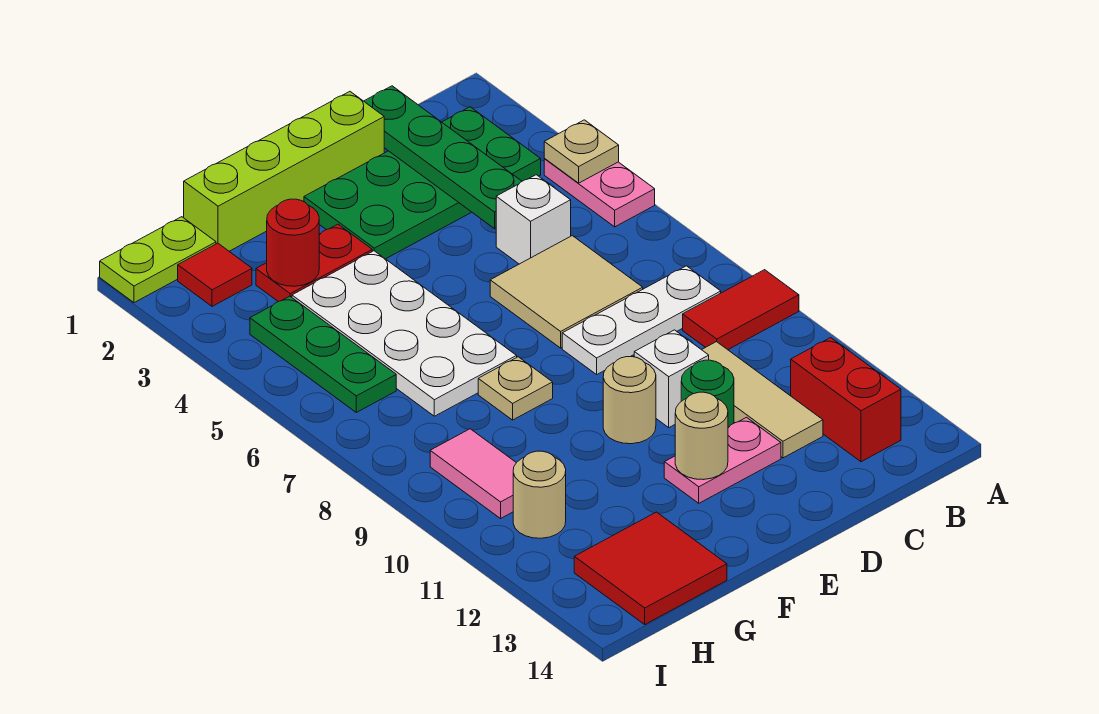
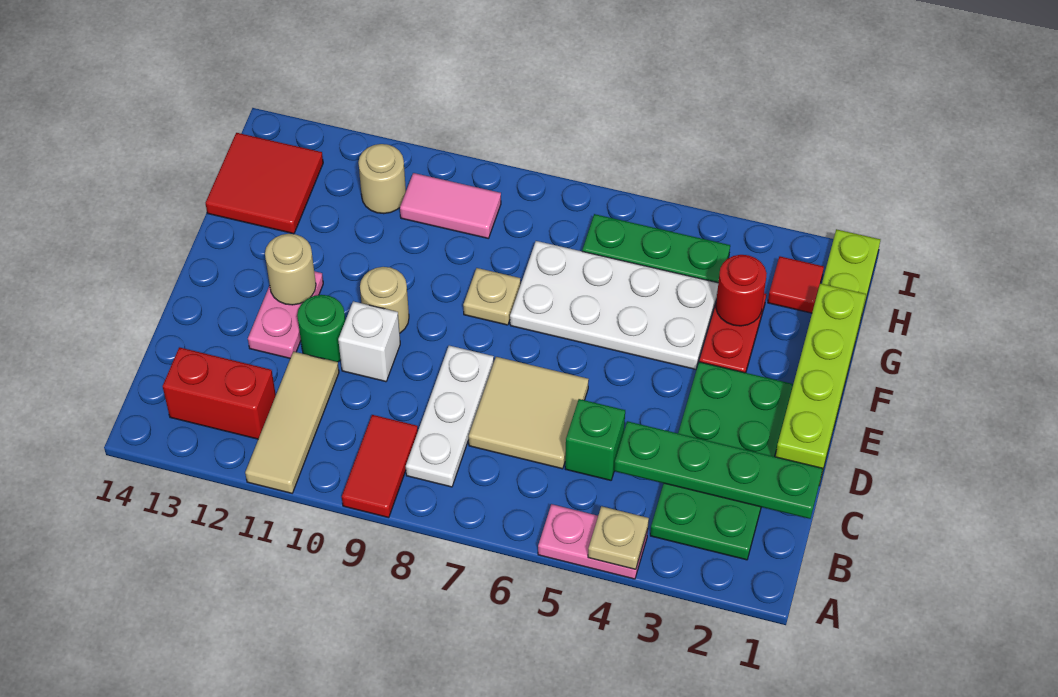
white brick C5 level 1 -> green brick C5 level 1
tan tile C10:C12 level 1 -> tan tile A11:C11 level 1

